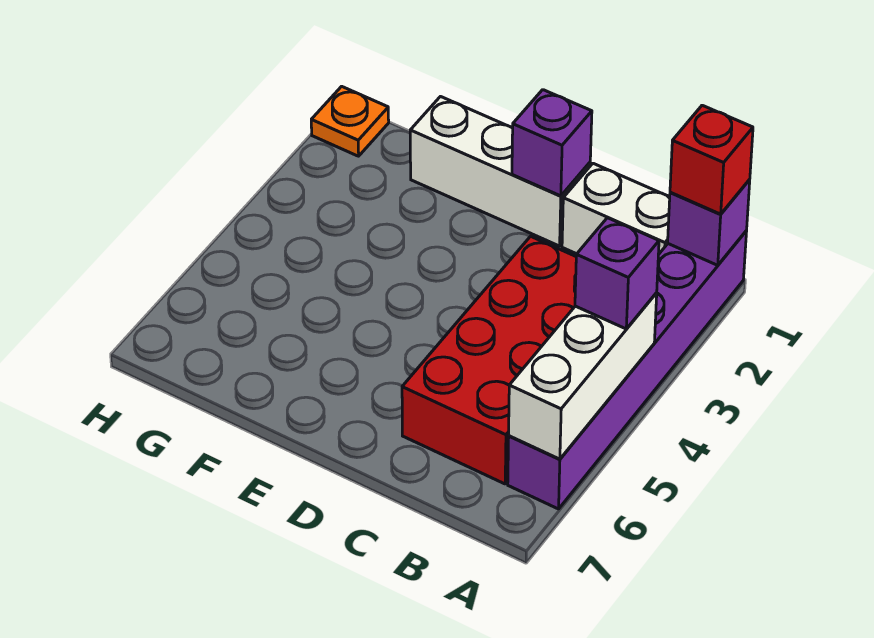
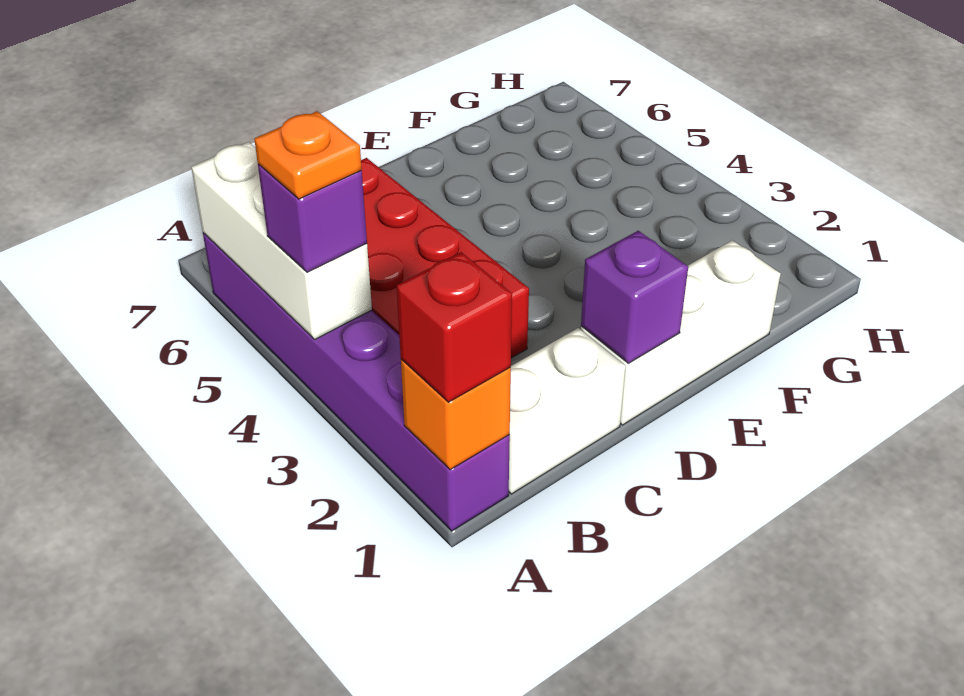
purple brick A1 level 2 -> orange brick A1 level 2
orange plate H1 level 1 -> orange plate A4 level 4

